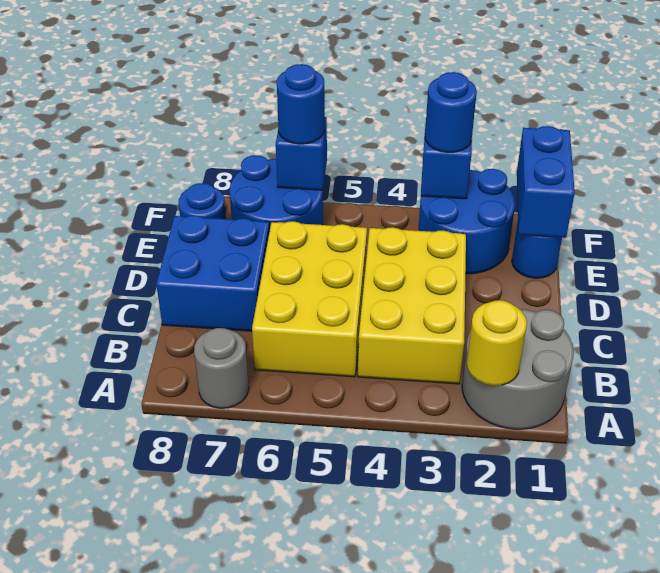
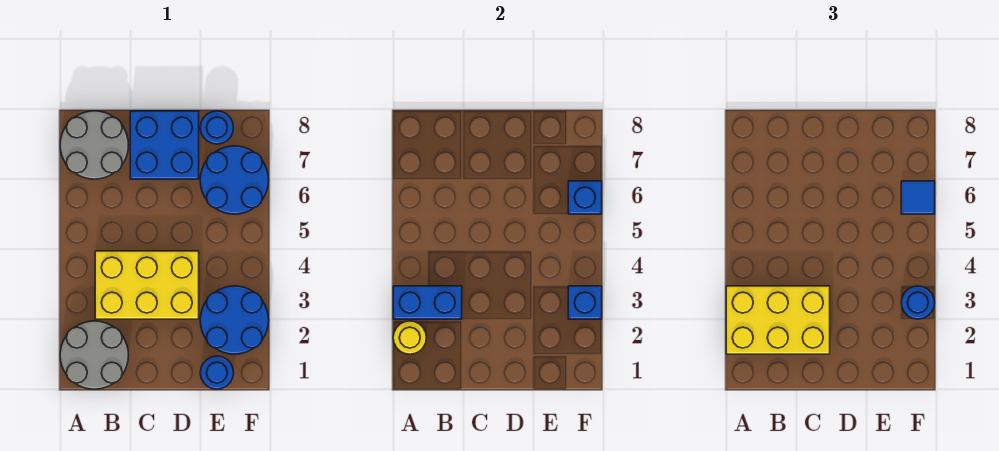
grey round brick A7 level 1 -> grey round brick A7:B8 level 1
yellow brick B5:D6 level 1 -> yellow brick A2:C3 level 3
blue brick E1:F1 level 2 -> blue brick A3:B3 level 2
blue round brick F6 level 3 -> blue tile F6 level 3

